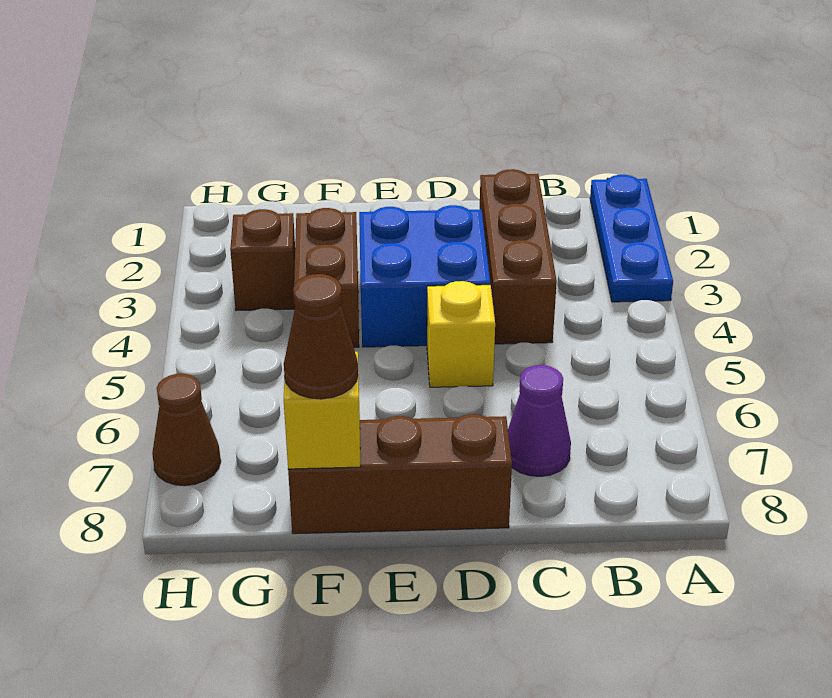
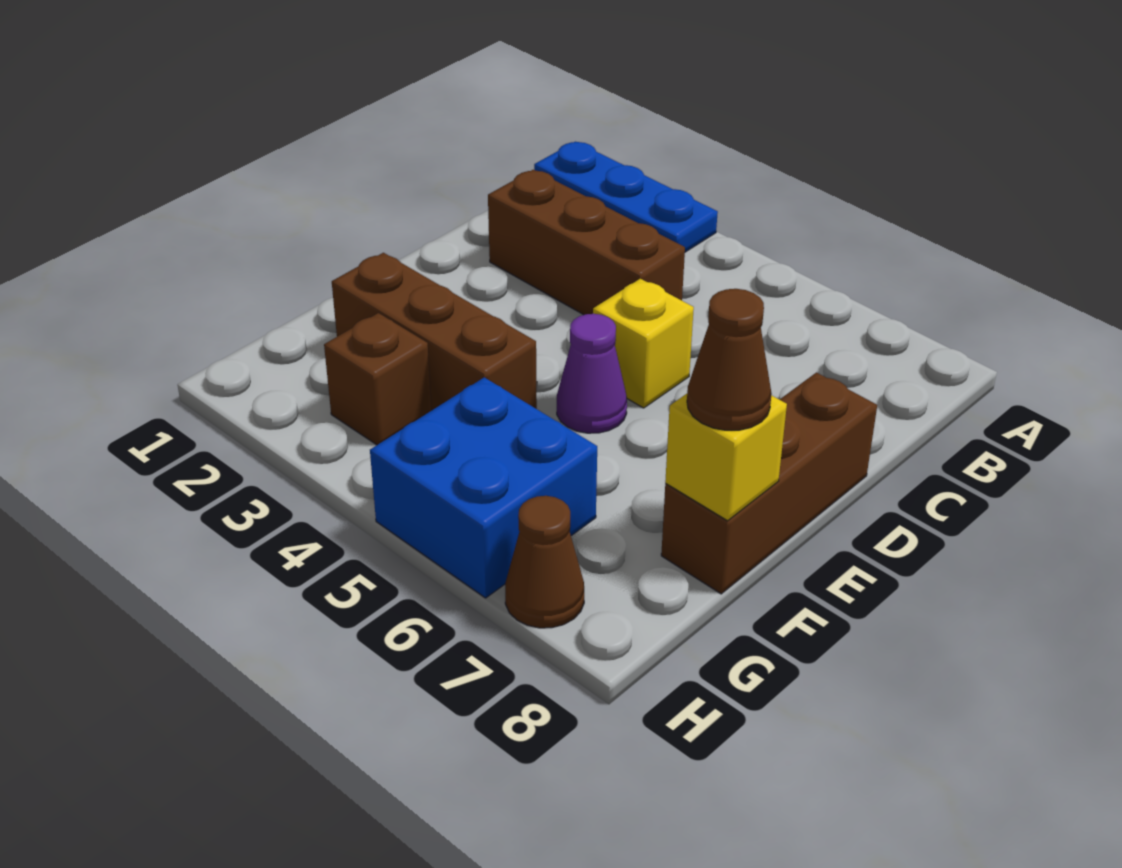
purple cone C7 level 1 -> purple cone E5 level 1
blue brick D3:E4 level 1 -> blue brick G5:H6 level 1
brown brick F3:F4 level 1 -> brown brick F2:F4 level 1

